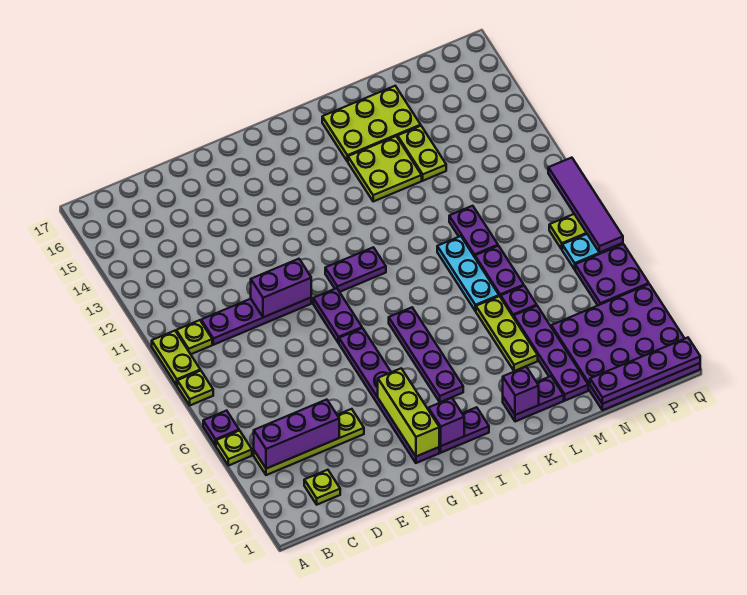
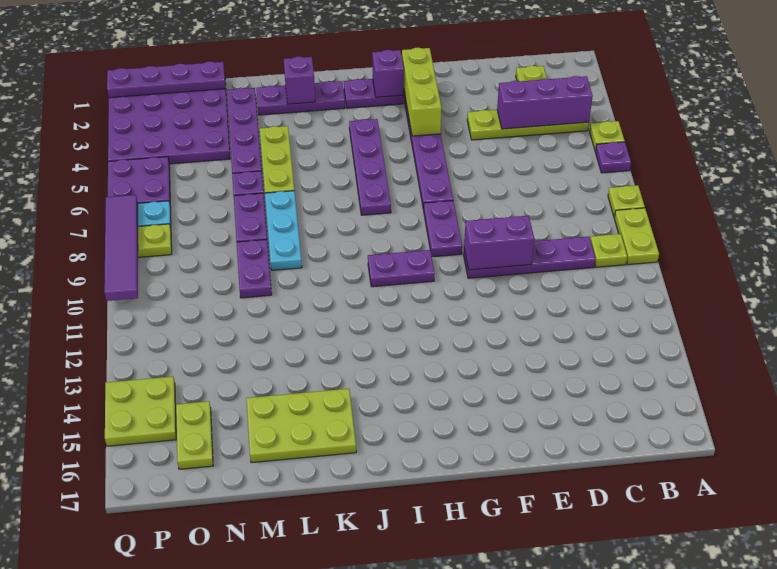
purple plate K2:L2 level 1 -> purple plate J2:L2 level 1
lime plate K13:L14 level 1 -> lime plate P14:Q15 level 1
lime plate M13:M14 level 1 -> lime plate O15:O16 level 1

